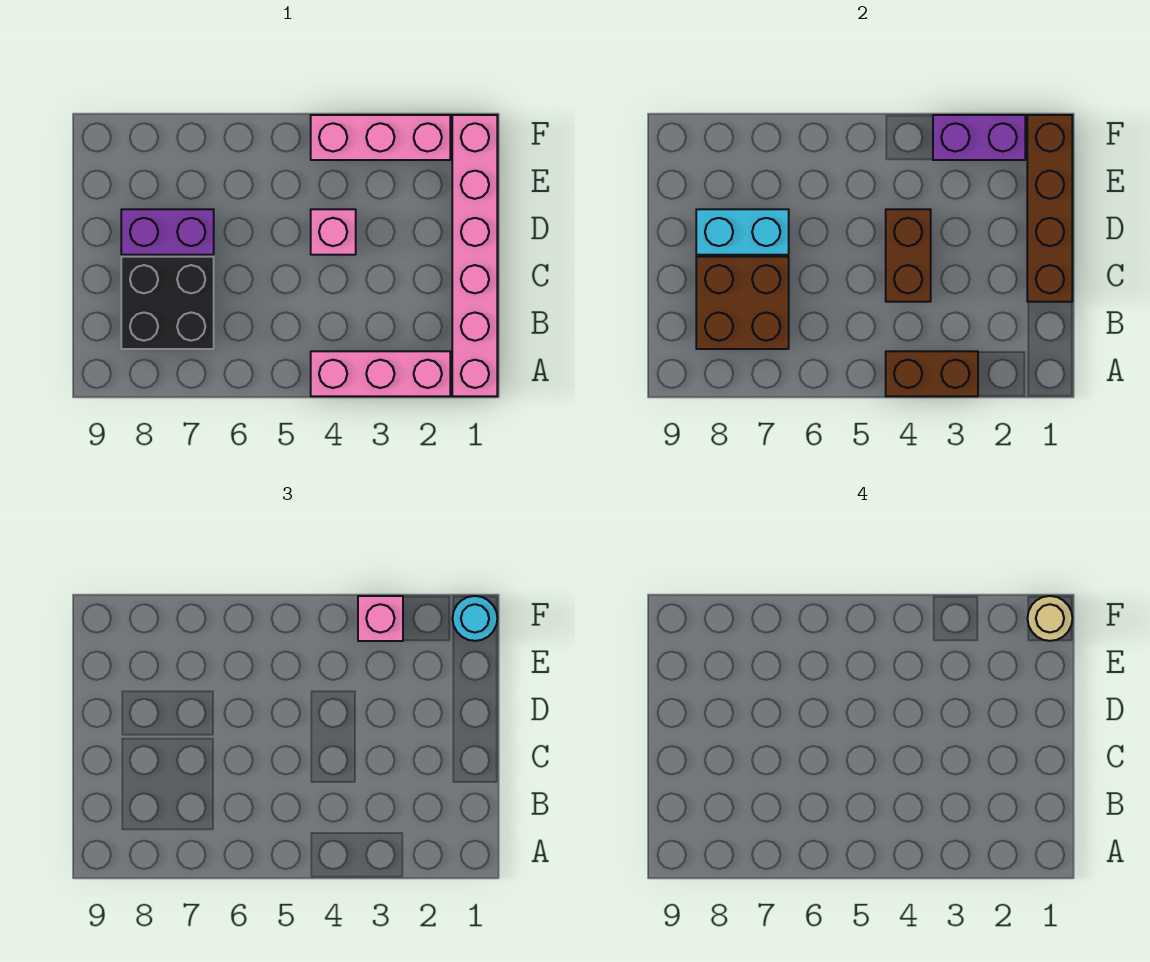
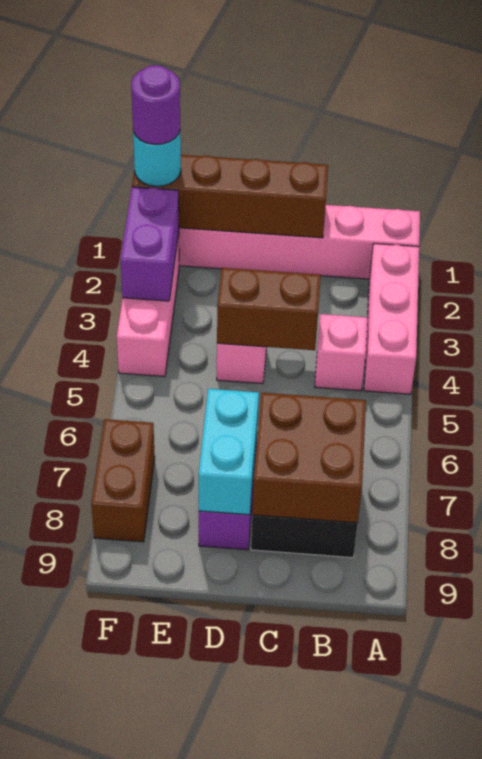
brown brick A3:A4 level 2 -> brown brick F7:F8 level 1
tan round brick F1 level 4 -> purple round brick F1 level 4
pink brick F3 level 3 -> pink brick B4 level 1

